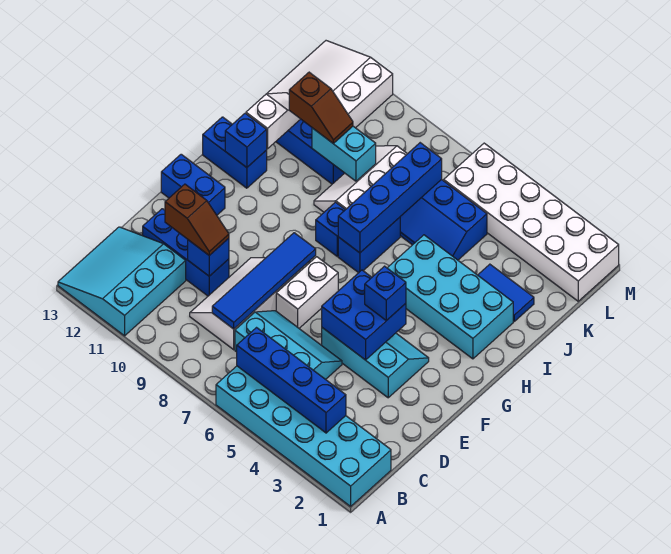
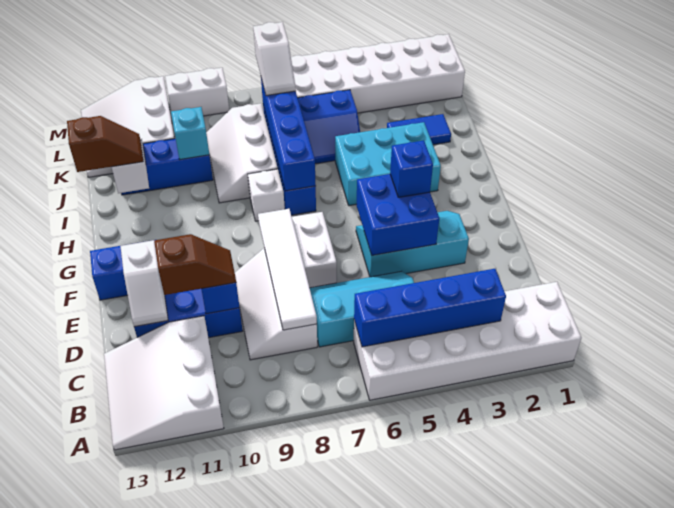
cyan brick A1:B6 level 1 -> white brick A1:B6 level 1
cyan slope A11:C13 level 1 top 11 -> white slope A11:C13 level 1 top 11
blue tile C8:F8 level 2 -> white tile C8:F8 level 2
none -> white slope D12:E12 level 2 top E
cyan brick H2:I5 level 1 -> cyan brick H3:I5 level 1
blue brick H8 level 1 -> white brick H8 level 1
blue brick H12:H13 level 1 -> none
blue brick H12 level 2 -> none
cyan brick J9:J10 level 2 -> cyan brick J10 level 2
brown slope J10:J11 level 3 top 11 -> brown slope I12:I13 level 3 top 13
none -> white slope K7:L7 level 3 top L
none -> white brick M9:M10 level 1

